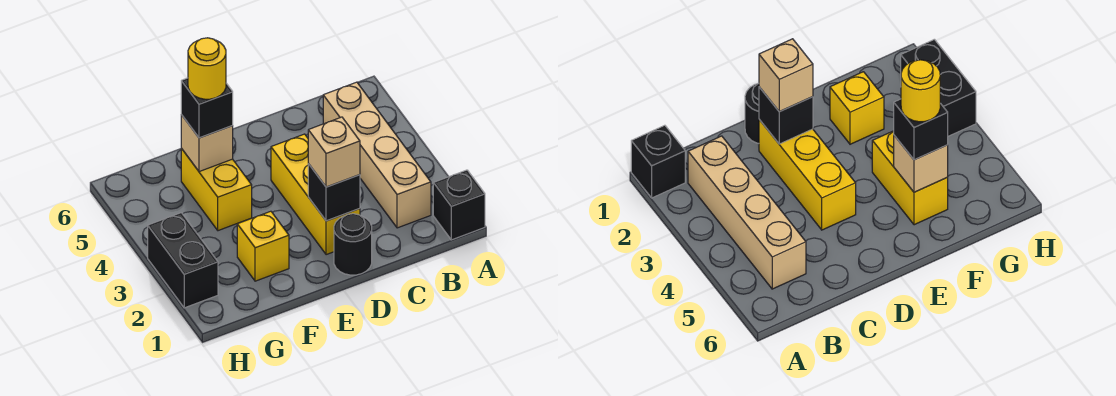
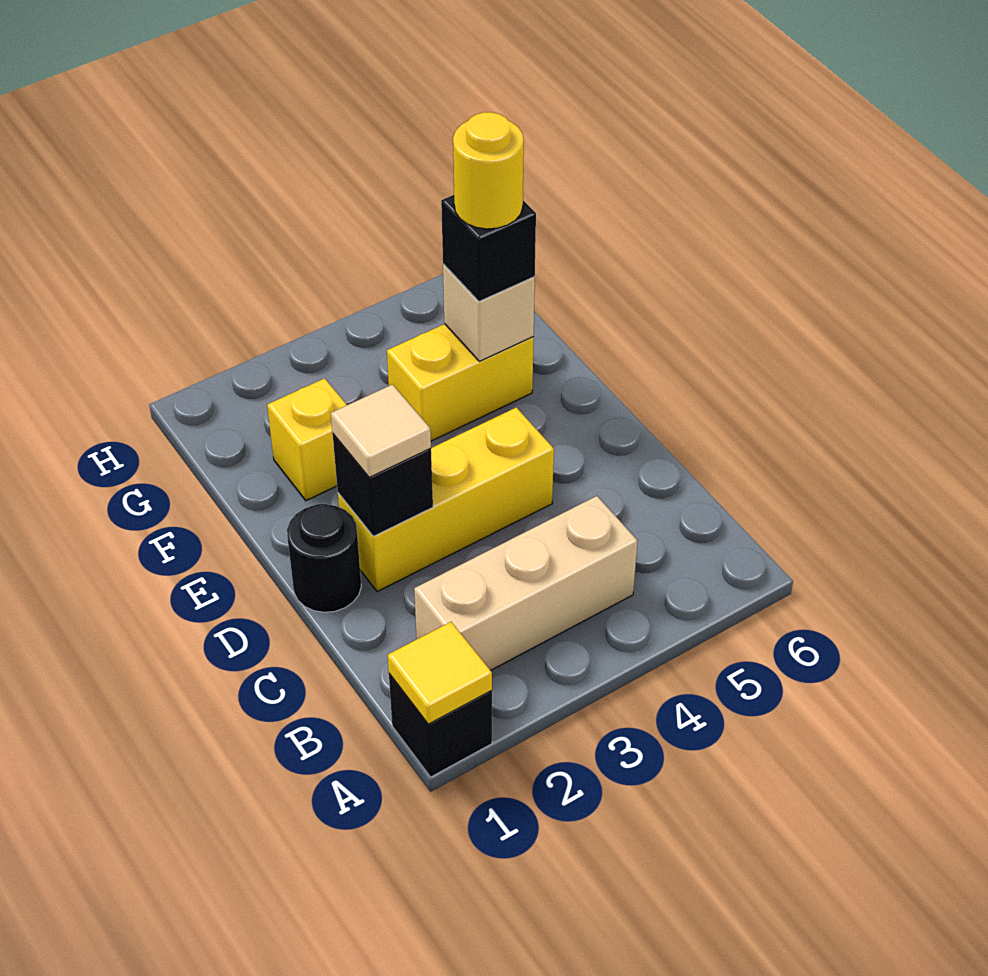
none -> yellow tile A1 level 2
tan brick B2:B5 level 1 -> tan brick B2:B4 level 1
tan brick D2 level 3 -> tan tile D2 level 3
black brick H2:H3 level 1 -> none

